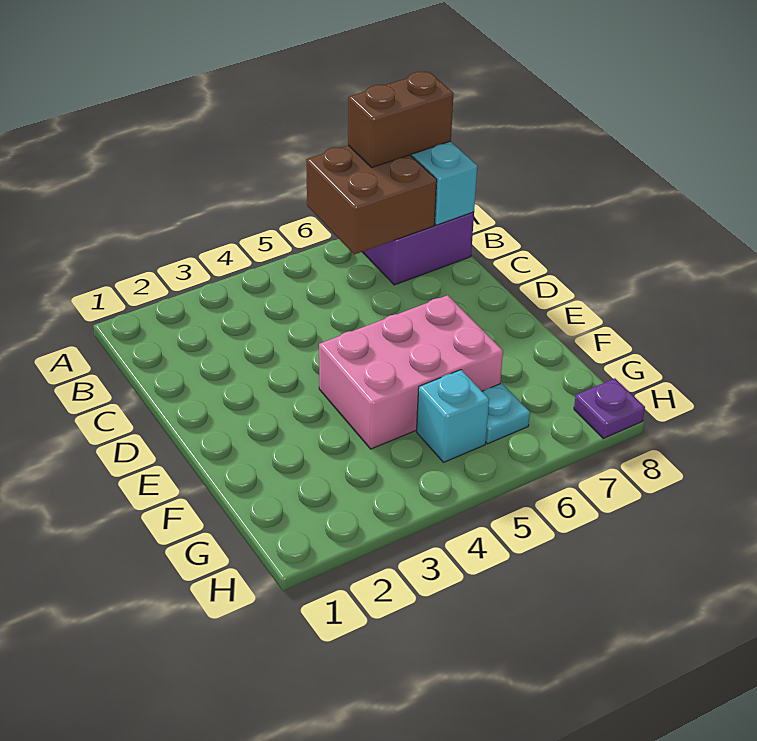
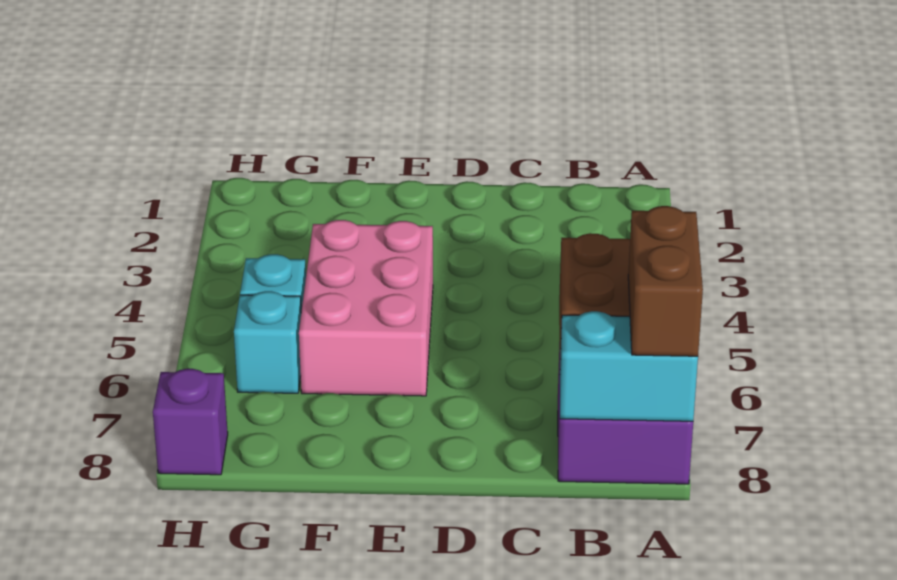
cyan plate G6 level 1 -> cyan brick G6 level 1
purple plate H8 level 1 -> purple brick H8 level 1

